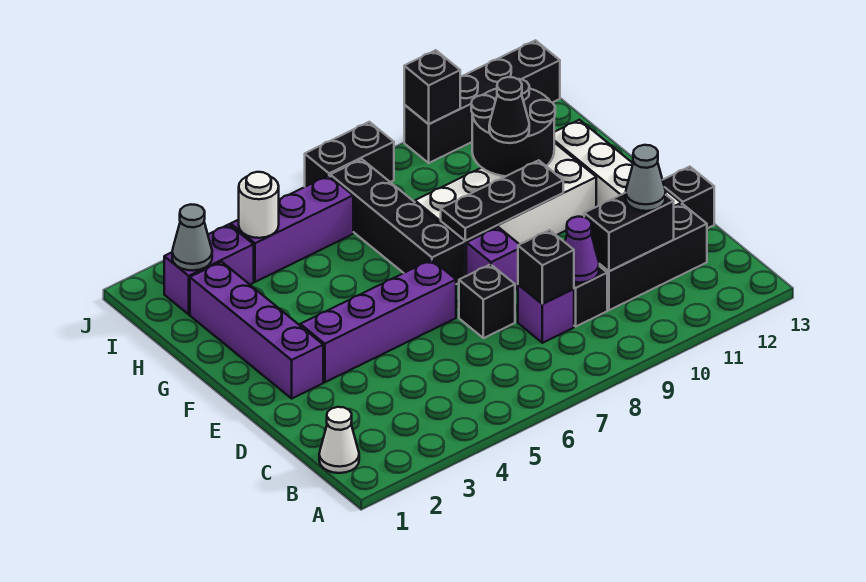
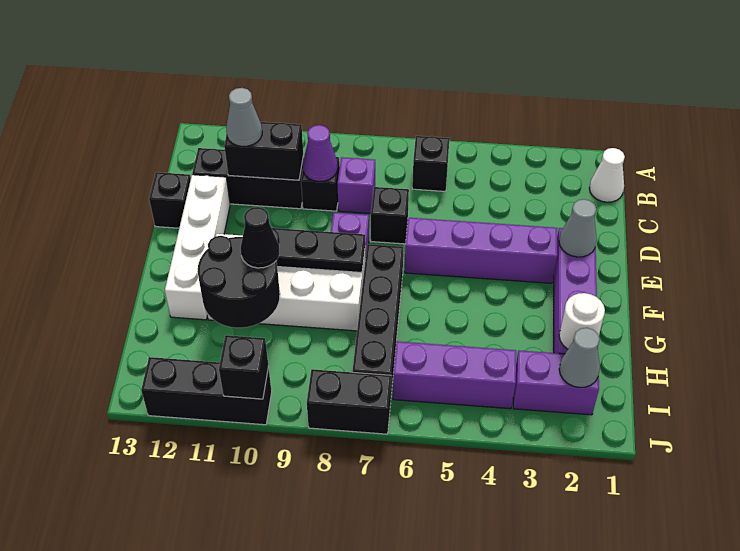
black brick C8 level 2 -> black brick B6 level 1
none -> grey cone E2 level 2
white round brick I4 level 2 -> white round brick H2 level 2
black brick J10:J13 level 1 -> black brick J10:J12 level 1

